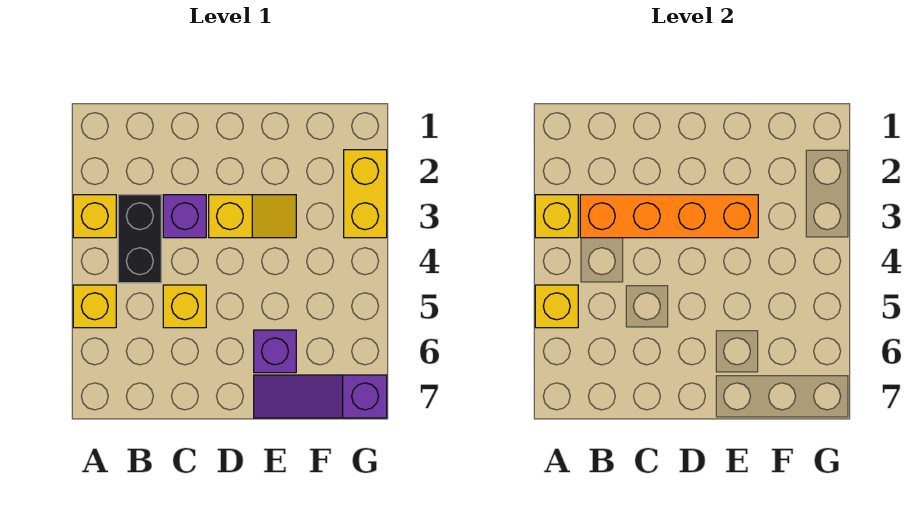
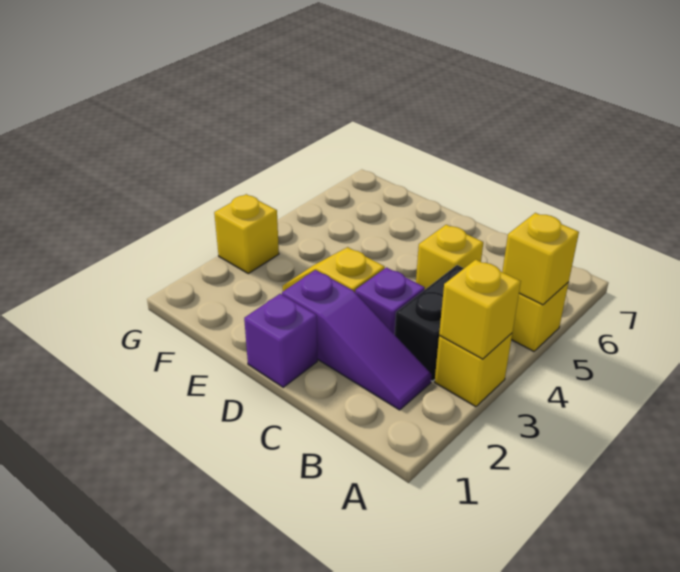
orange brick B3:E3 level 2 -> none
purple brick E6 level 1 -> purple brick D1 level 1
purple slope E7:G7 level 1 top G -> purple slope B2:D2 level 1 top D
yellow brick G2:G3 level 1 -> yellow brick G3 level 1

